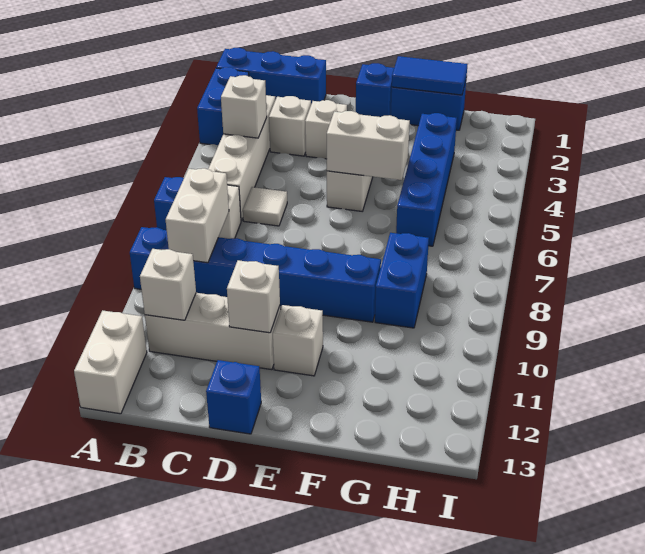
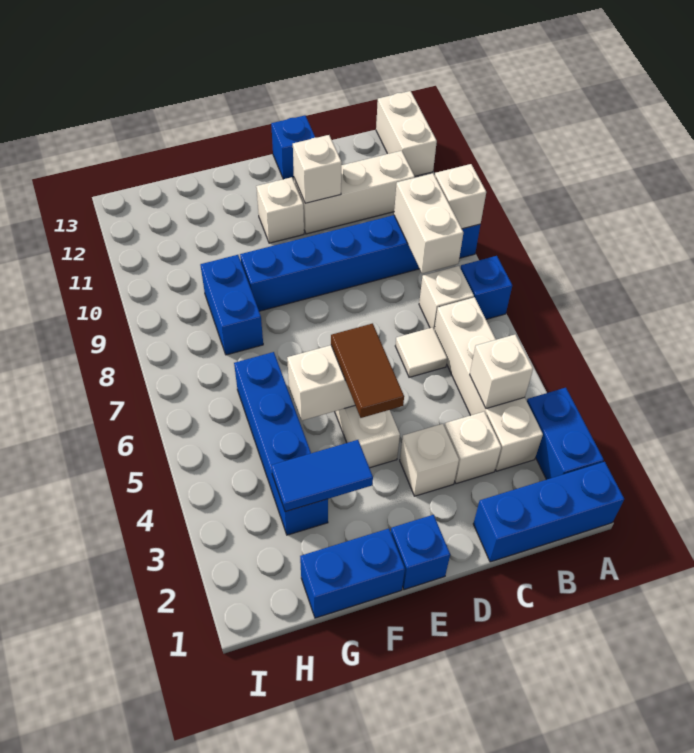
white brick B11 level 2 -> white brick A9 level 2
none -> brown tile E4:E5 level 3
blue tile F1:G1 level 2 -> blue tile F3:G3 level 2

